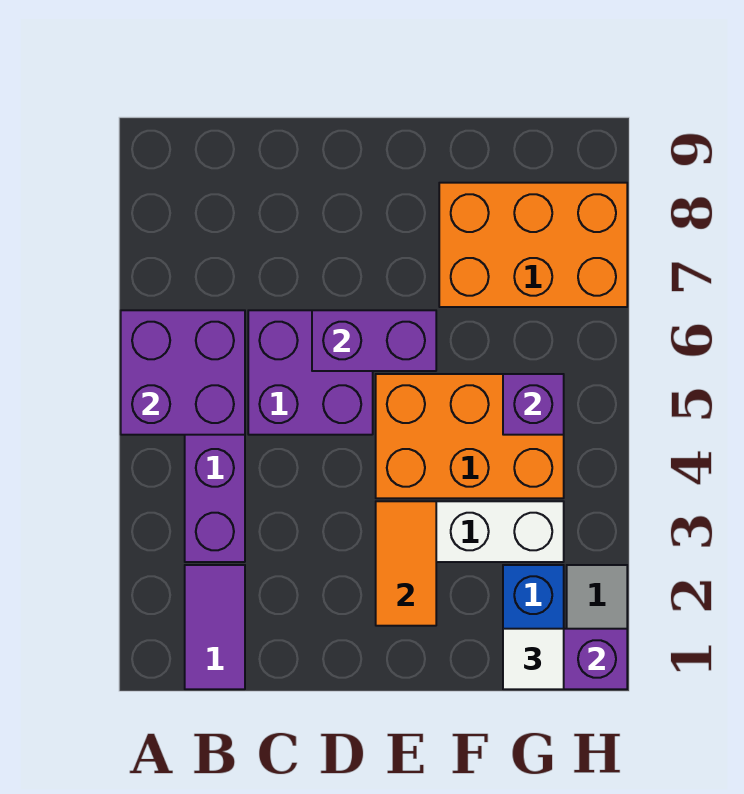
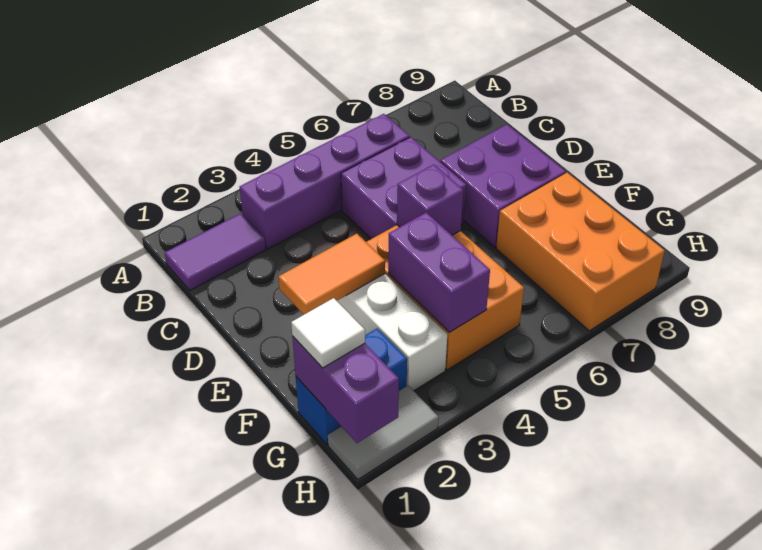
purple brick A5:B6 level 2 -> purple brick D7:E8 level 1
purple brick D6:E6 level 2 -> purple brick F4:G4 level 2
purple brick G5 level 2 -> purple brick E5 level 2

